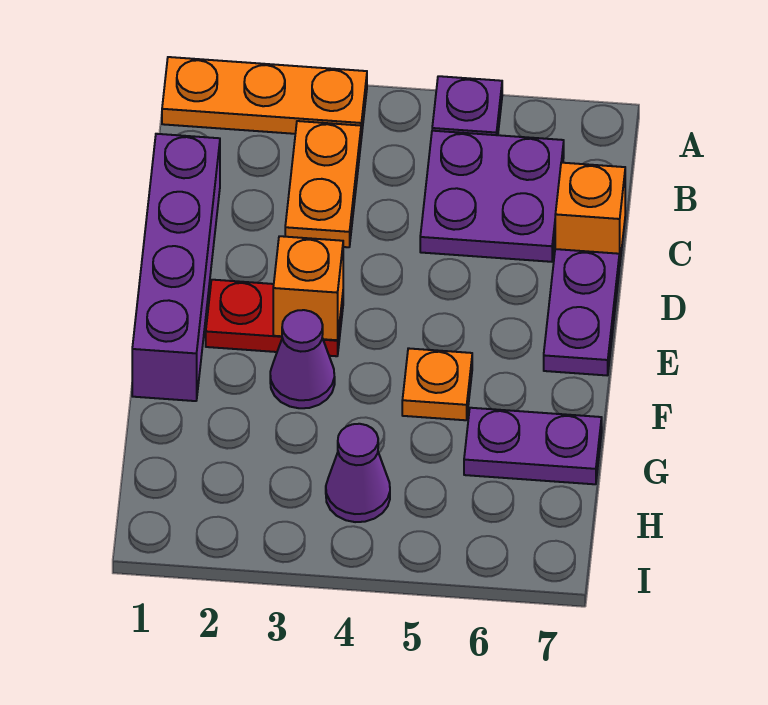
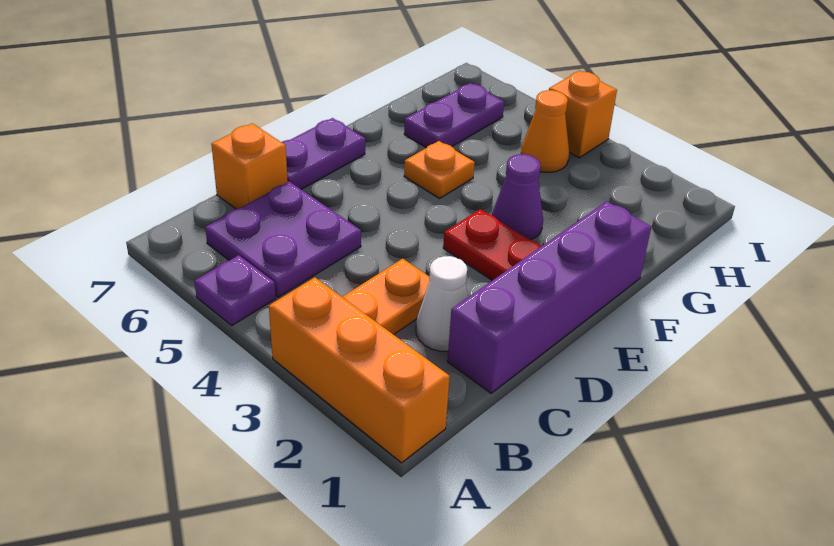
orange plate A1:A3 level 1 -> orange brick A1:A3 level 1
none -> white cone C2 level 1
orange brick E3 level 2 -> orange brick I4 level 1
purple plate G6:G7 level 1 -> purple plate G6:H6 level 1
purple cone H4 level 1 -> orange cone H4 level 1

